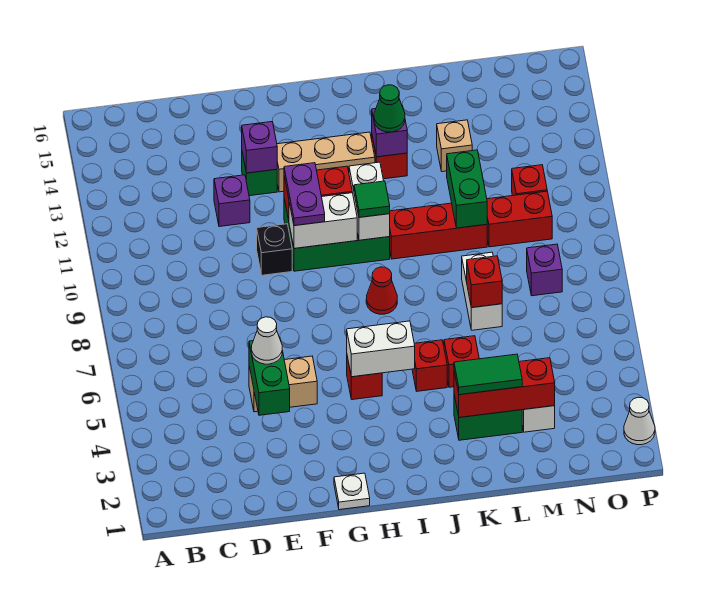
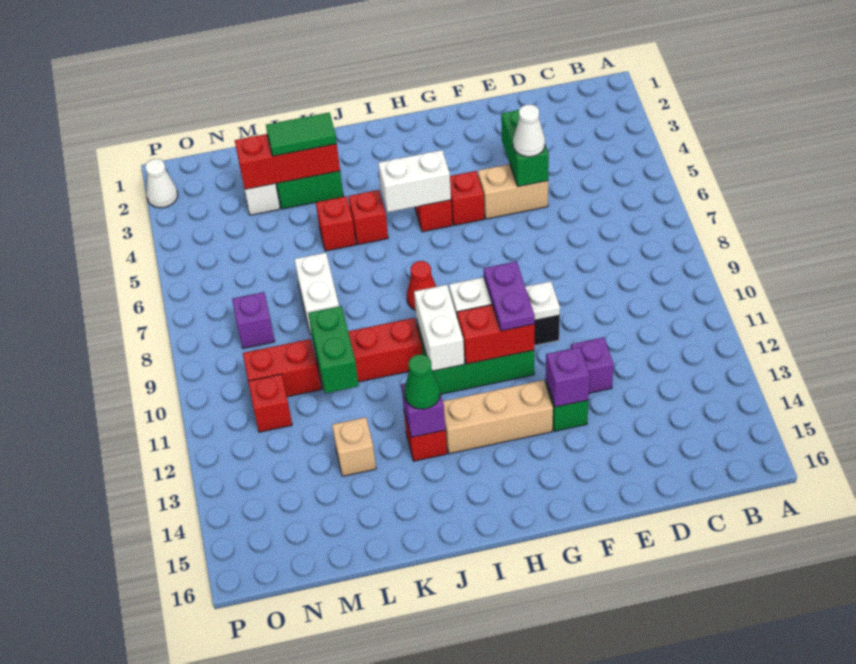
white plate G1 level 1 -> white plate F10 level 2
green tile I10 level 3 -> none
red brick L7 level 2 -> red brick G5 level 1

